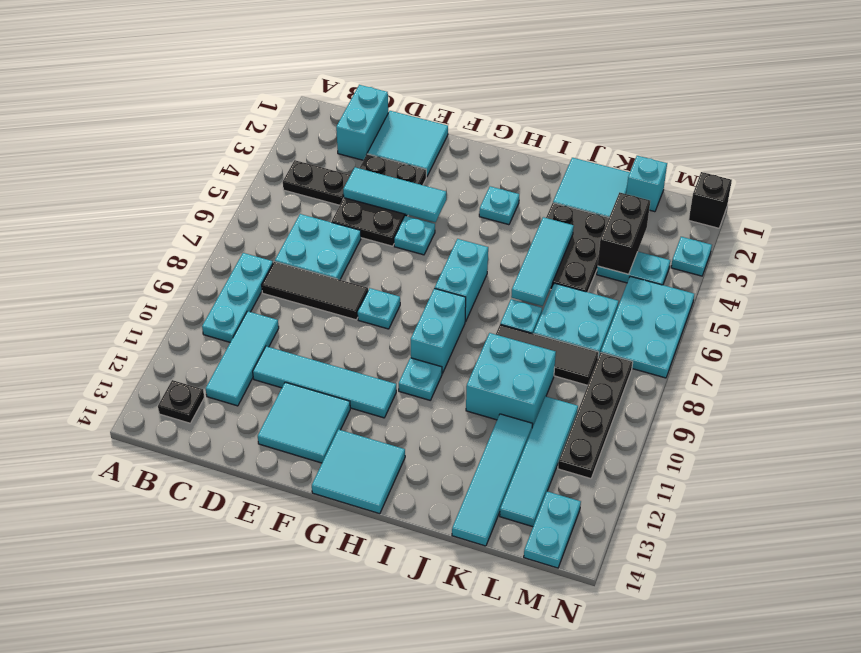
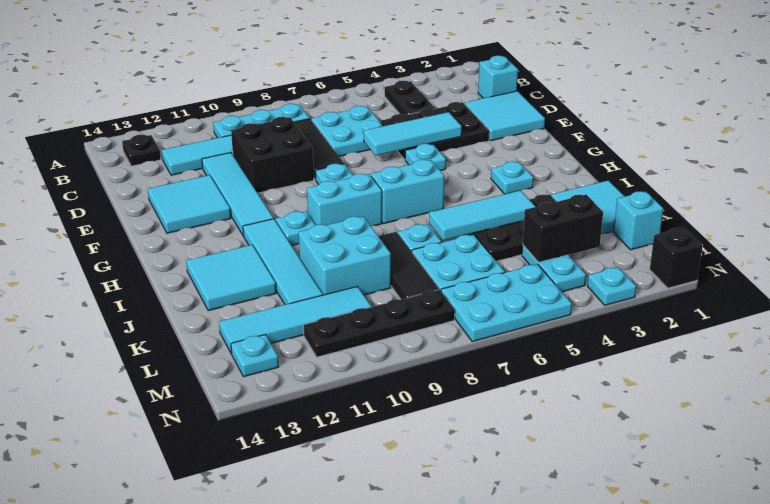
cyan brick C1:C2 level 1 -> cyan brick C1 level 1
cyan tile D4:F4 level 2 -> cyan tile E4:E6 level 2
none -> black brick D9:E10 level 1
cyan tile G13:H14 level 1 -> cyan tile I12:J13 level 1
cyan tile K11:K14 level 1 -> cyan tile H11:K11 level 1
cyan plate M13:M14 level 1 -> cyan plate M13 level 1

